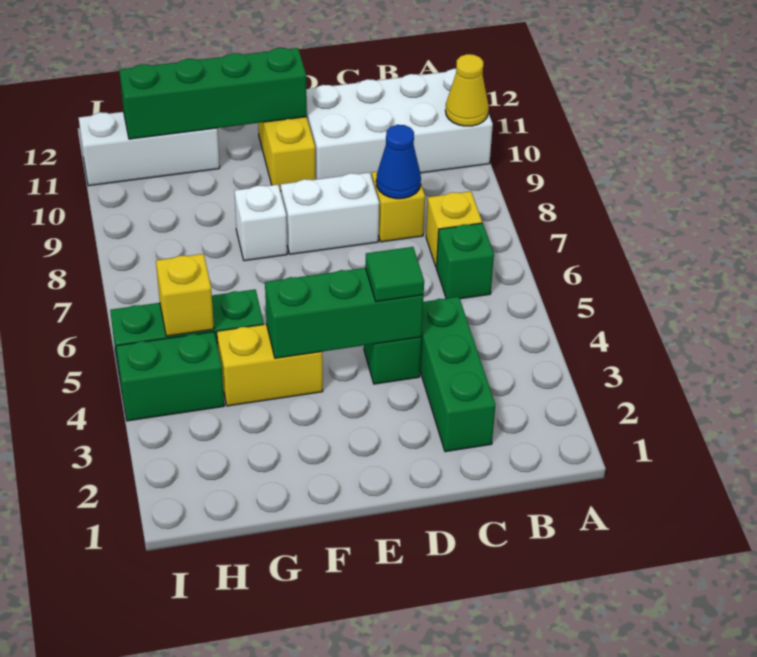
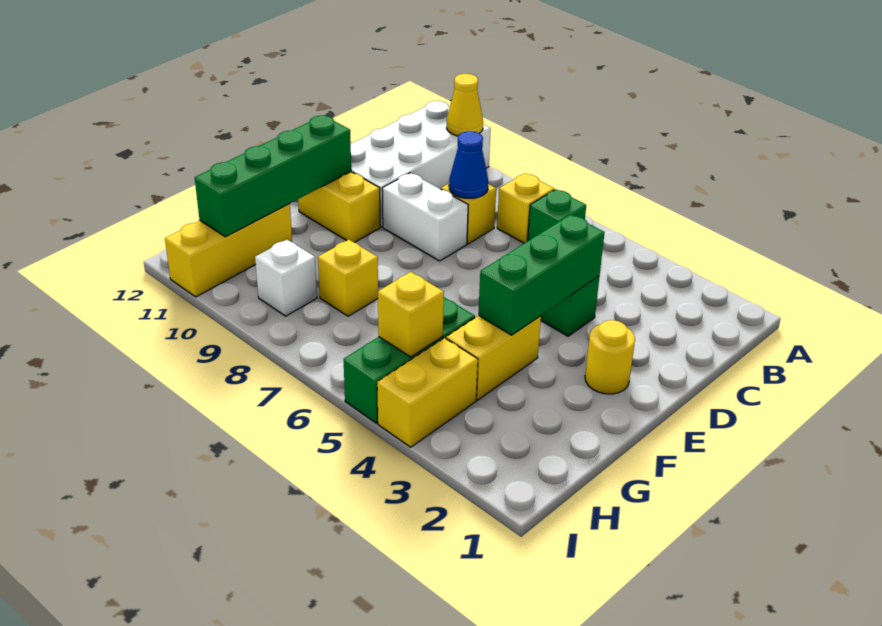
green brick C2:C4 level 1 -> none
green tile D4 level 3 -> none
white brick D8:E8 level 1 -> white brick D8:D9 level 1
none -> yellow round brick E2 level 1
white brick F8 level 1 -> white brick H9 level 1
none -> yellow brick G8 level 1
white brick G11:I11 level 1 -> yellow brick G11:I11 level 1
green brick H4:I4 level 1 -> yellow brick H4:I4 level 1

